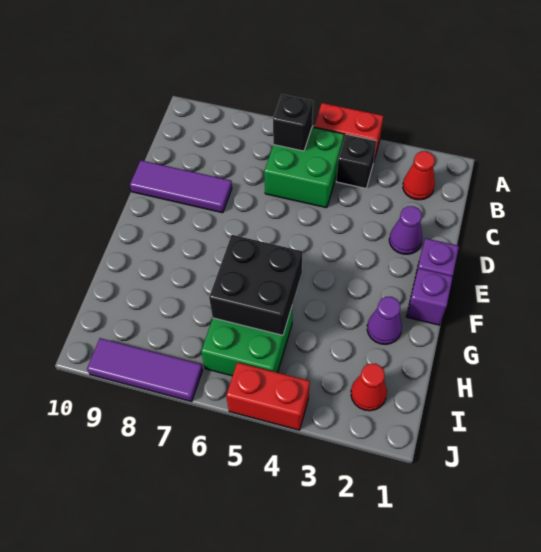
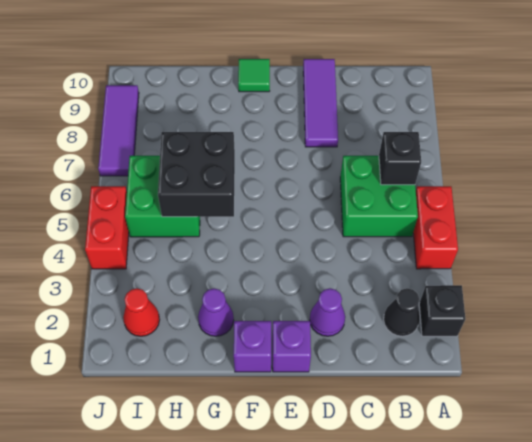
red cone B2 level 1 -> black cone B2 level 1
black brick B4 level 1 -> black brick A2 level 1
none -> green tile F10 level 1

